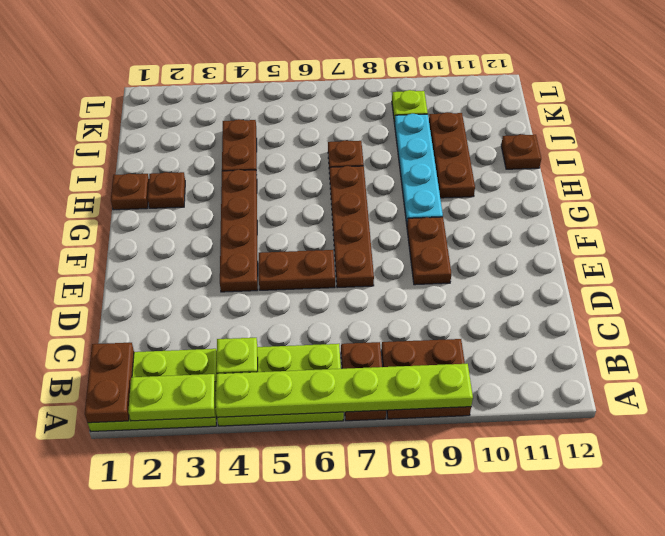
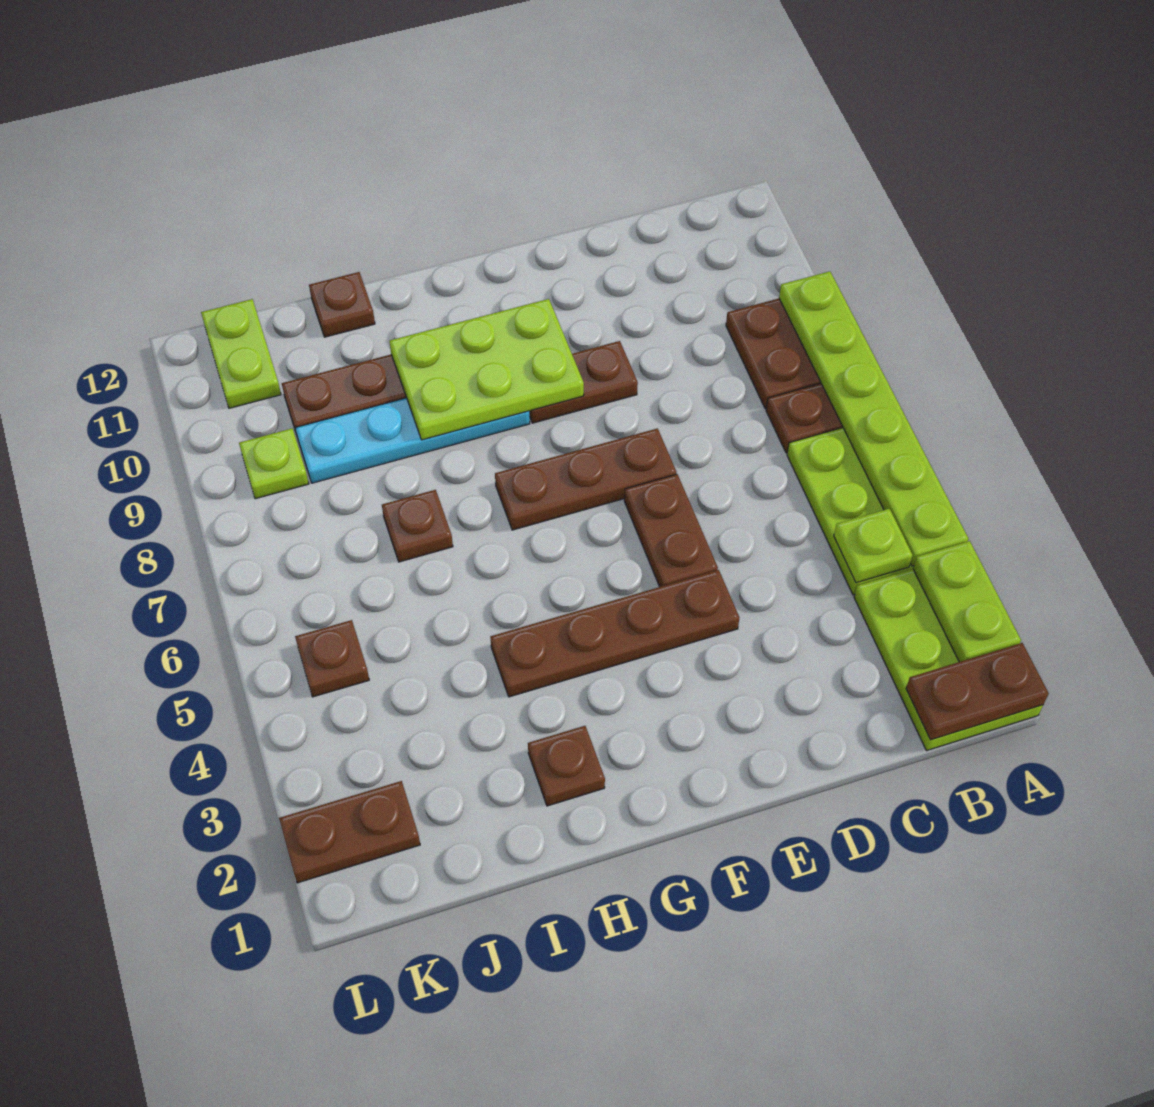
brown plate E7:H7 level 1 -> brown plate E7:G7 level 1
none -> lime plate F9:H10 level 2
brown plate H1 level 1 -> brown plate K5 level 1
brown plate I4:J4 level 1 -> brown plate K2:L2 level 1
none -> lime plate K11:K12 level 1

